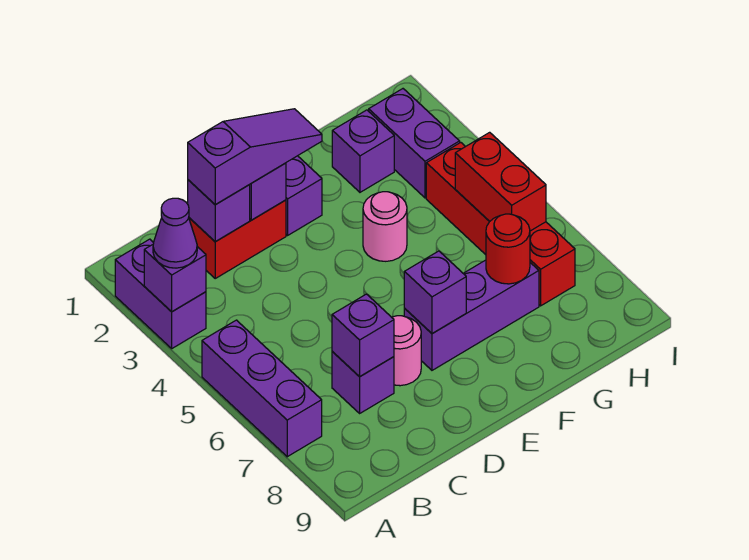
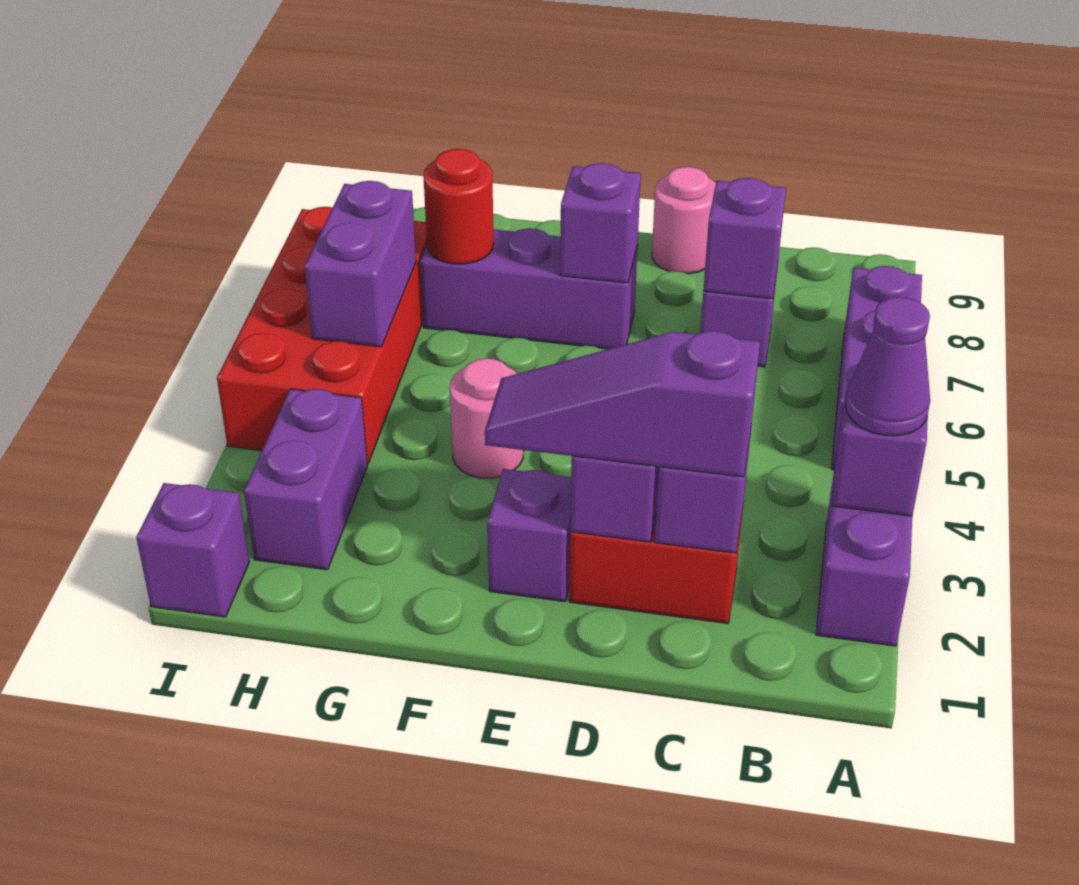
pink round brick D7 level 1 -> pink round brick D9 level 1
purple brick G2 level 1 -> purple brick I1 level 1
red brick H4:H7 level 1 -> red brick H4:I7 level 1
red brick H5:H6 level 2 -> purple brick H5:H6 level 2

